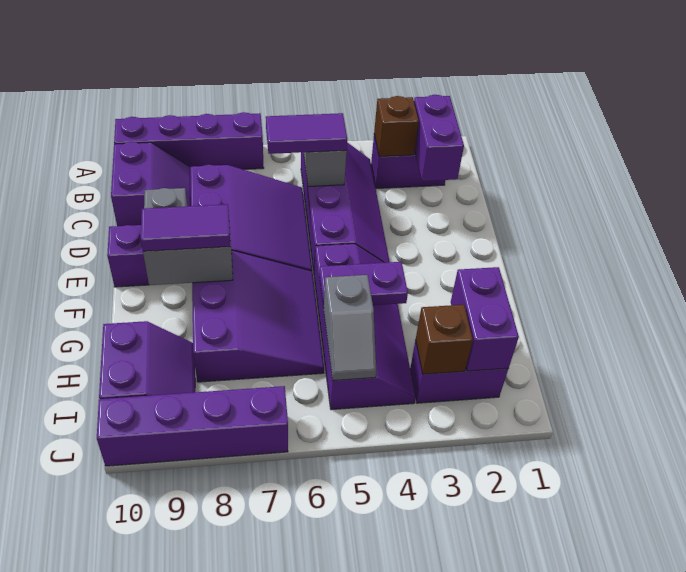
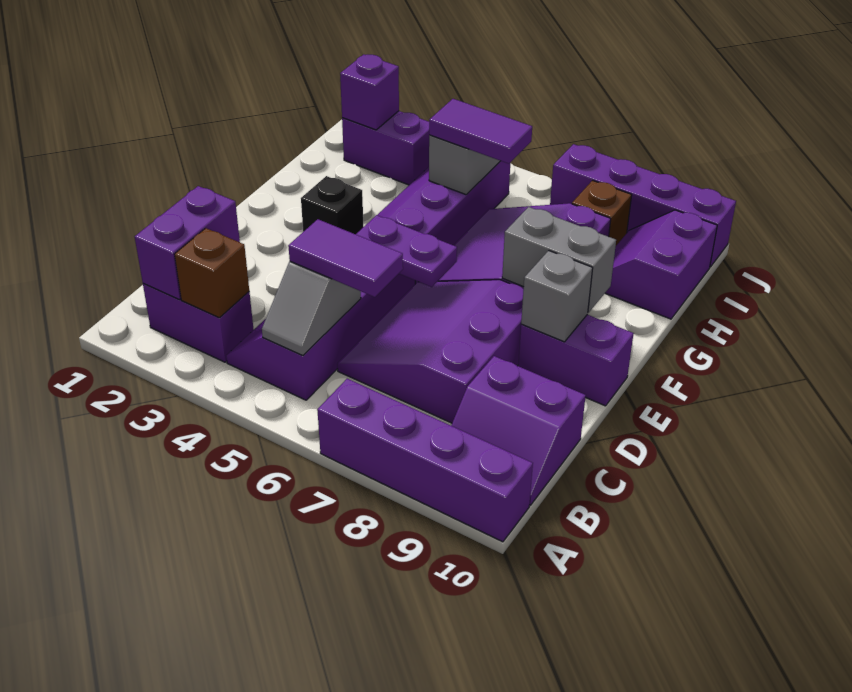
purple slope B9:C10 level 1 top 10 -> purple slope B9:C10 level 1 top C
none -> black brick F3 level 1
purple tile F8:F9 level 3 -> purple tile H5:H6 level 3
purple plate G4:G5 level 2 -> purple plate E5:E6 level 2
purple brick H2:I2 level 2 -> purple brick I2 level 2
brown brick I3 level 2 -> brown brick I8 level 1

